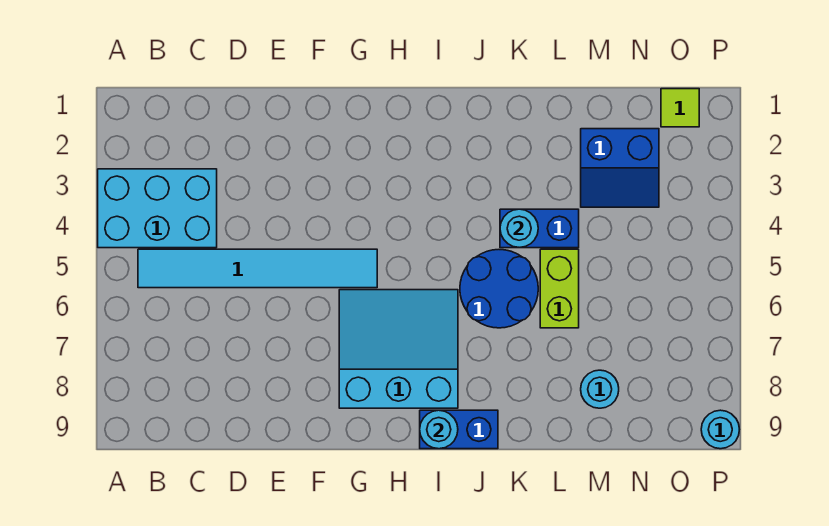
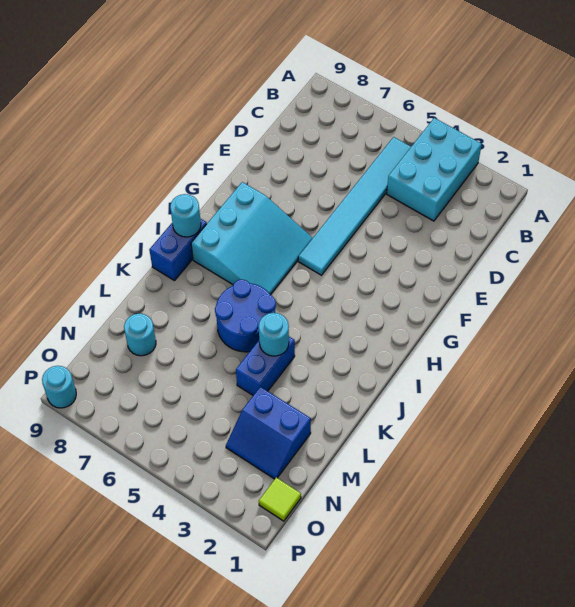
lime brick L5:L6 level 1 -> none
blue slope M2:N3 level 1 top 2 -> blue slope M2:N3 level 1 top M

